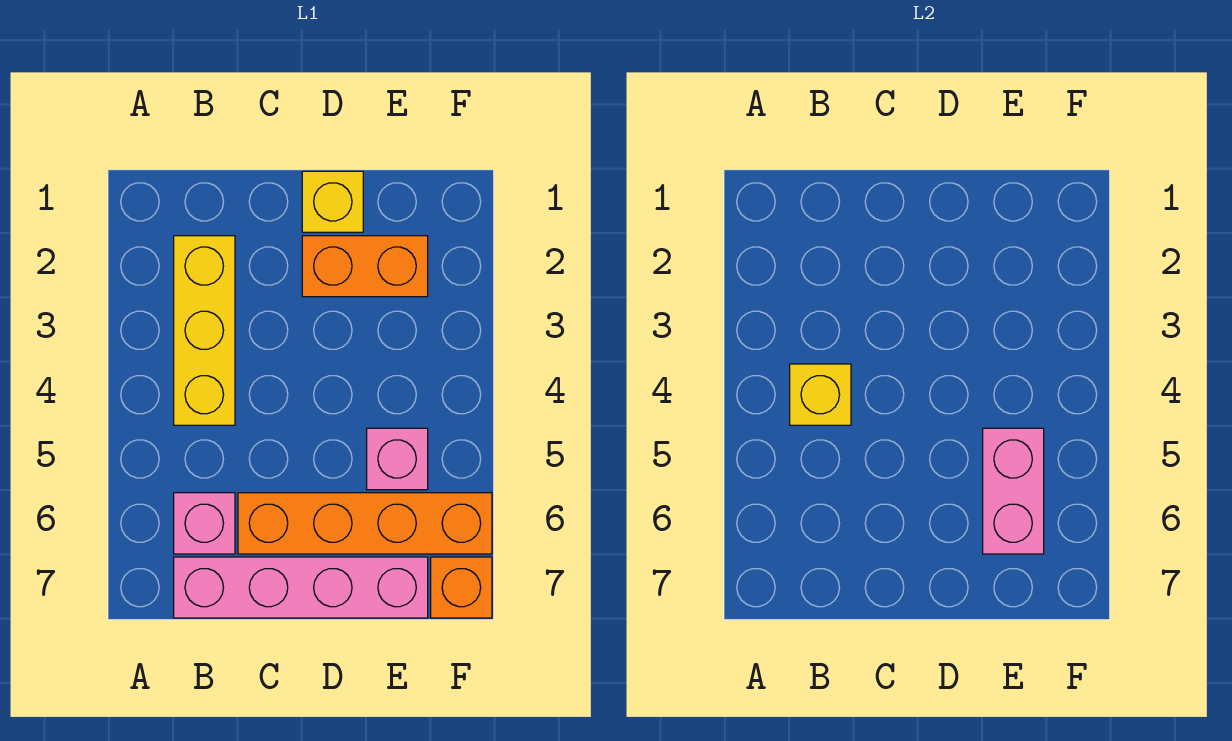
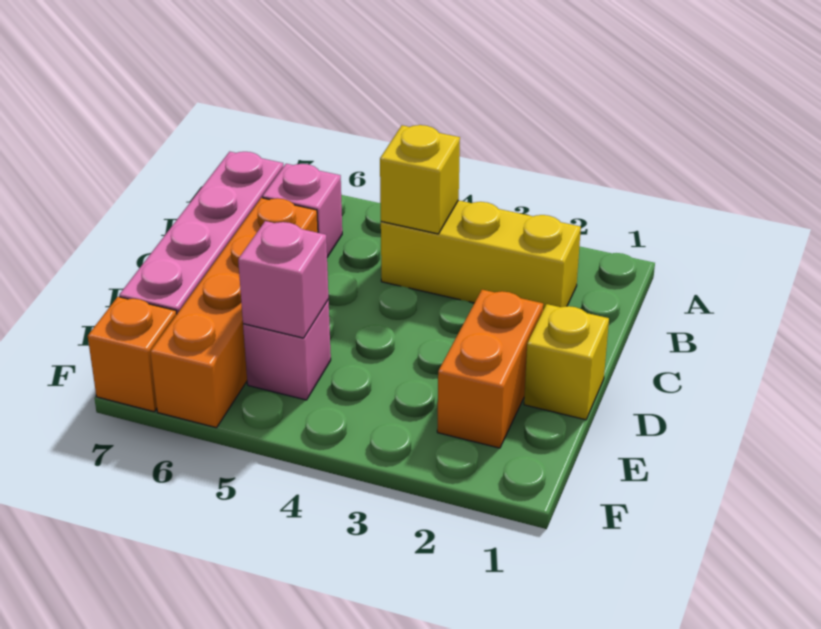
pink brick E5:E6 level 2 -> pink brick E5 level 2

